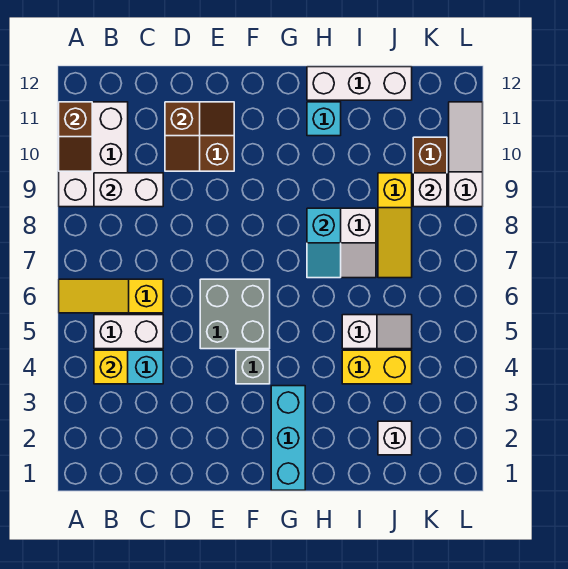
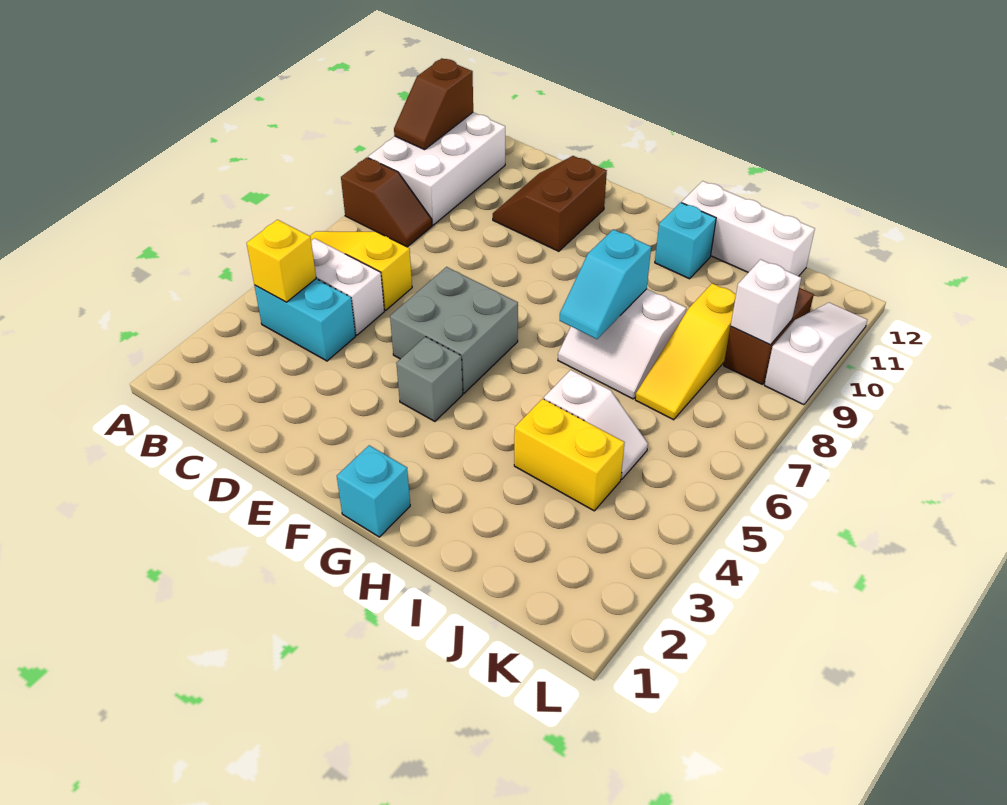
white brick B9:C9 level 2 -> none
brown slope D11:E11 level 2 top D -> brown slope A8:B8 level 1 top A
cyan brick G1:G3 level 1 -> cyan brick G1 level 1
white brick J2 level 1 -> none

